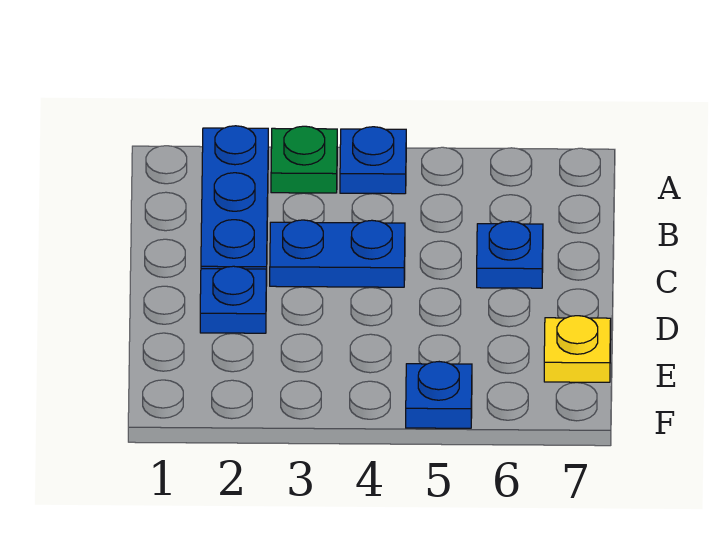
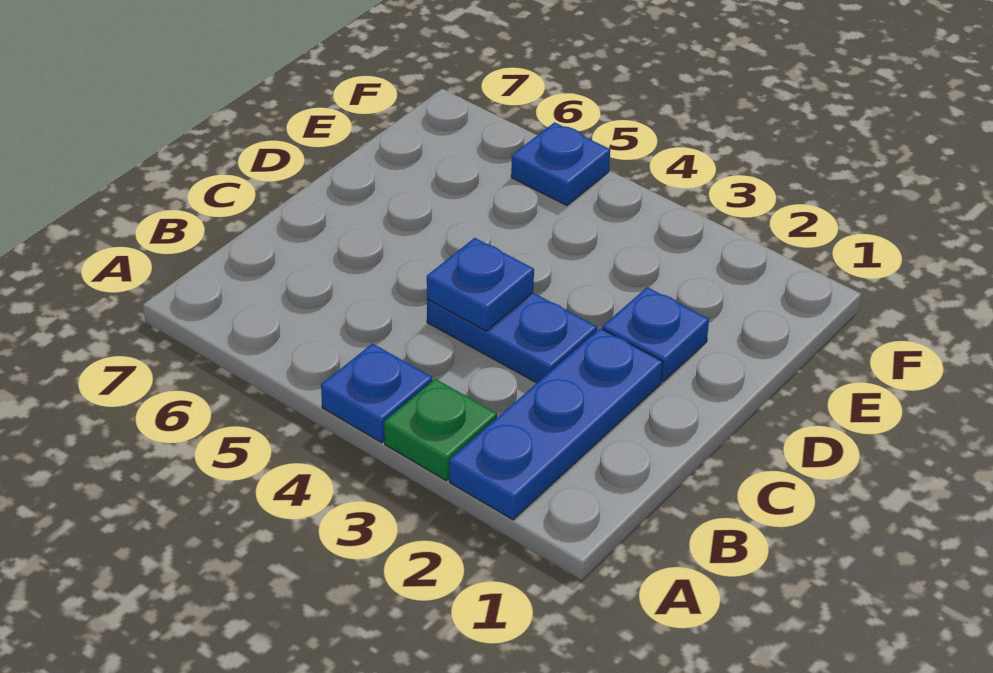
blue plate C6 level 1 -> blue plate C4 level 2
yellow plate E7 level 1 -> none

